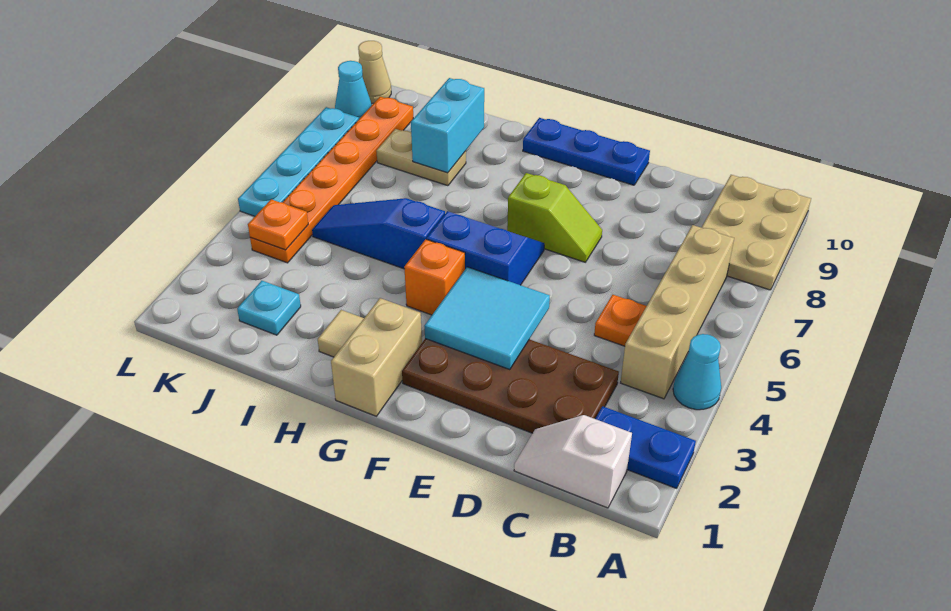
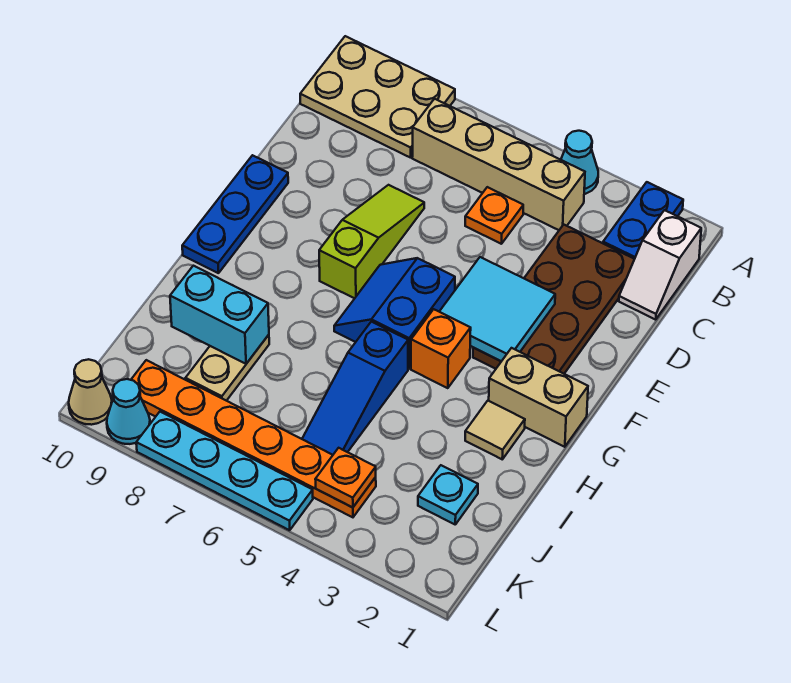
lime slope E7:F7 level 1 top F -> lime slope D7:F7 level 1 top F

